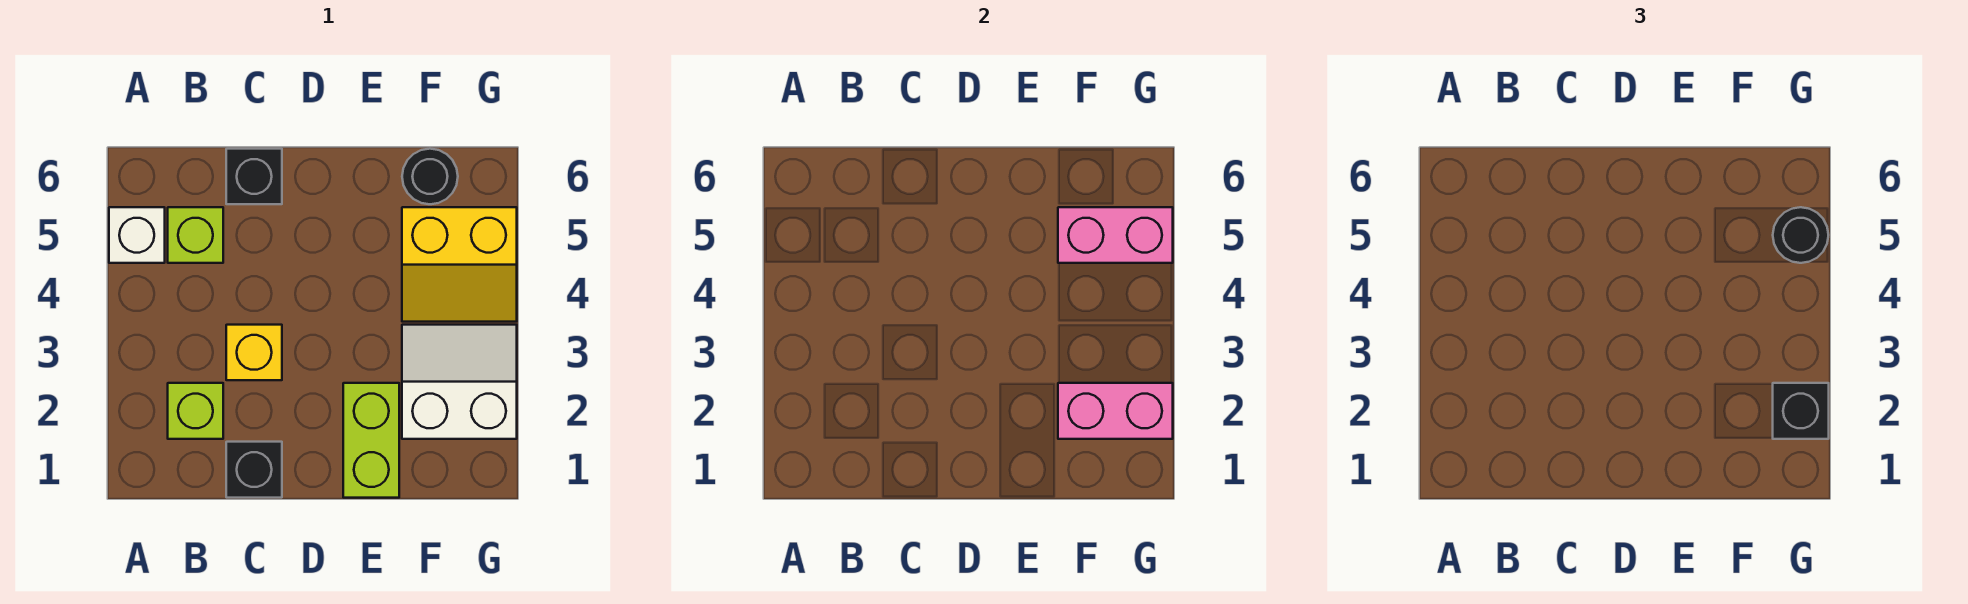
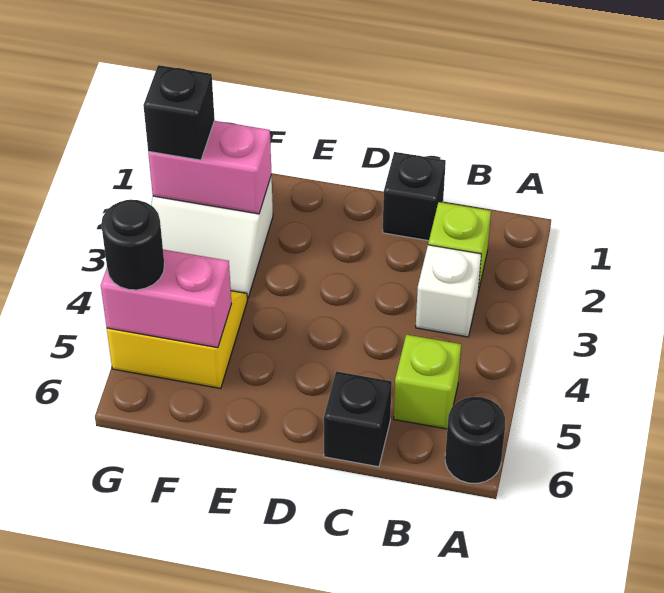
white brick A5 level 1 -> white brick B3 level 1
yellow brick C3 level 1 -> none
lime brick E1:E2 level 1 -> none
black round brick F6 level 1 -> black round brick A6 level 1

